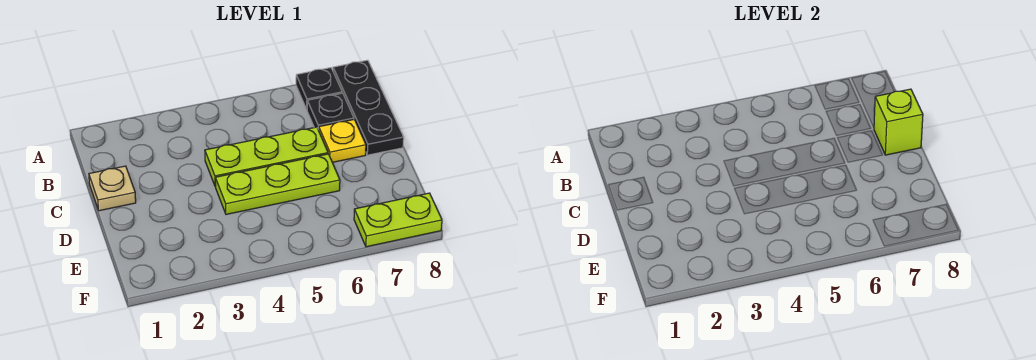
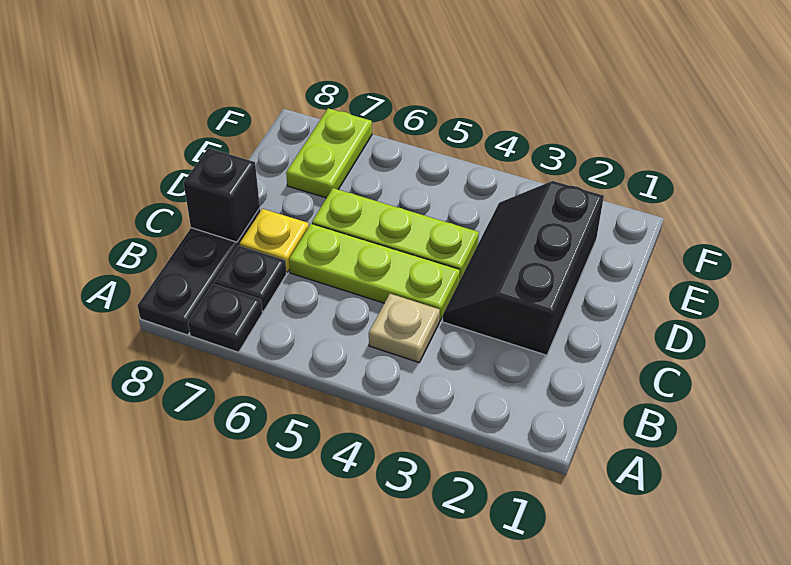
tan plate C1 level 1 -> tan plate B4 level 1
none -> black slope C2:E3 level 1 top 2
lime brick C8 level 2 -> black brick C8 level 2
lime plate F7:F8 level 1 -> lime plate E7:F7 level 1

